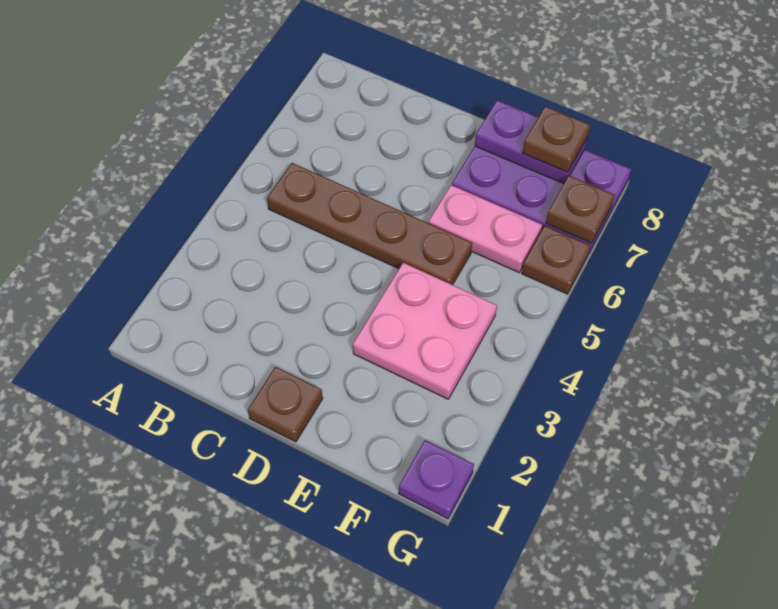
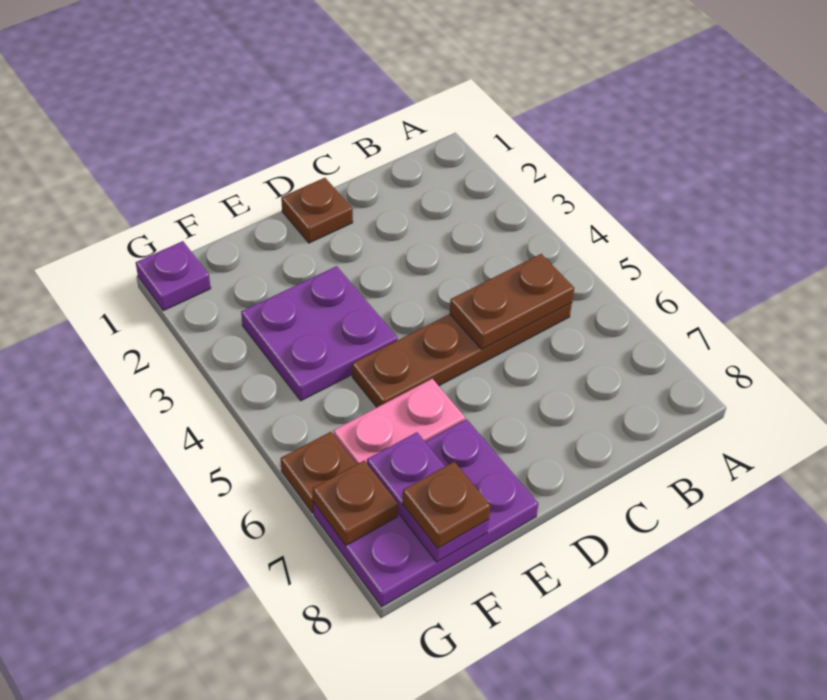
none -> brown plate B5:C5 level 2
pink plate E3:F4 level 1 -> purple plate E3:F4 level 1
purple plate E8:F8 level 2 -> purple plate F7:F8 level 2

